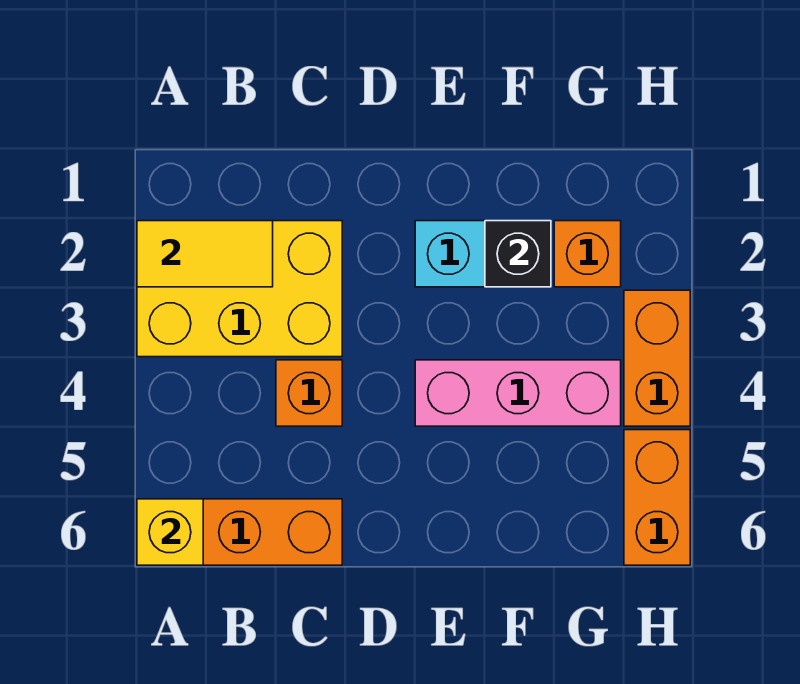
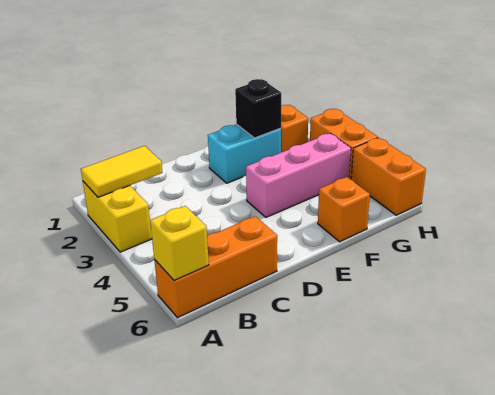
yellow brick A2:C3 level 1 -> yellow brick A2:A3 level 1
orange brick C4 level 1 -> orange brick F6 level 1

